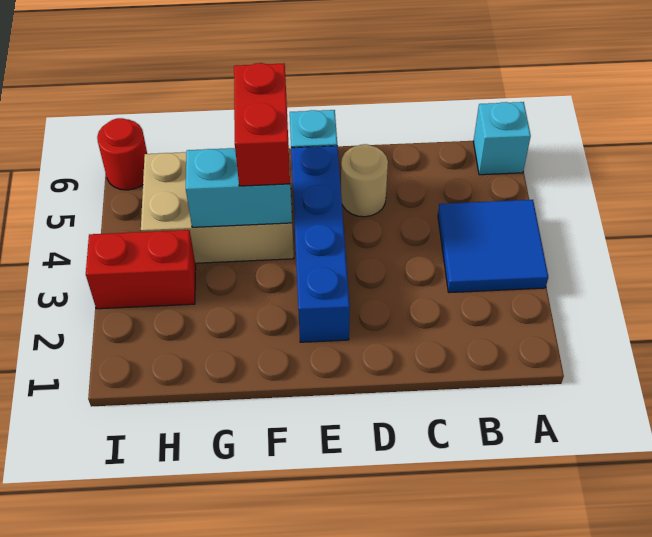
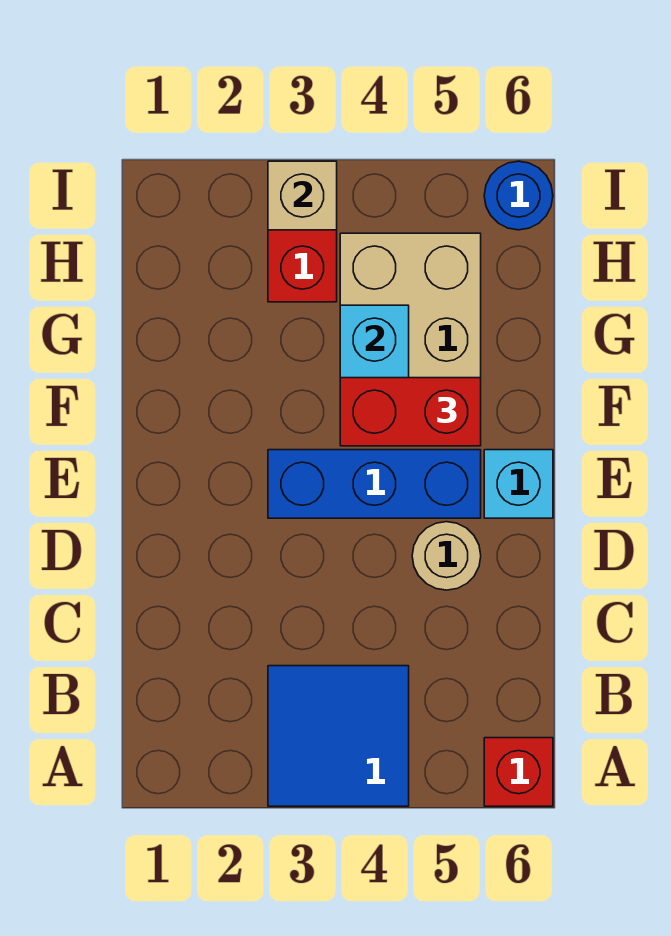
cyan brick A6 level 1 -> red brick A6 level 1
blue brick E2:E5 level 1 -> blue brick E3:E5 level 1
none -> tan brick I3 level 2
red round brick I6 level 1 -> blue round brick I6 level 1

